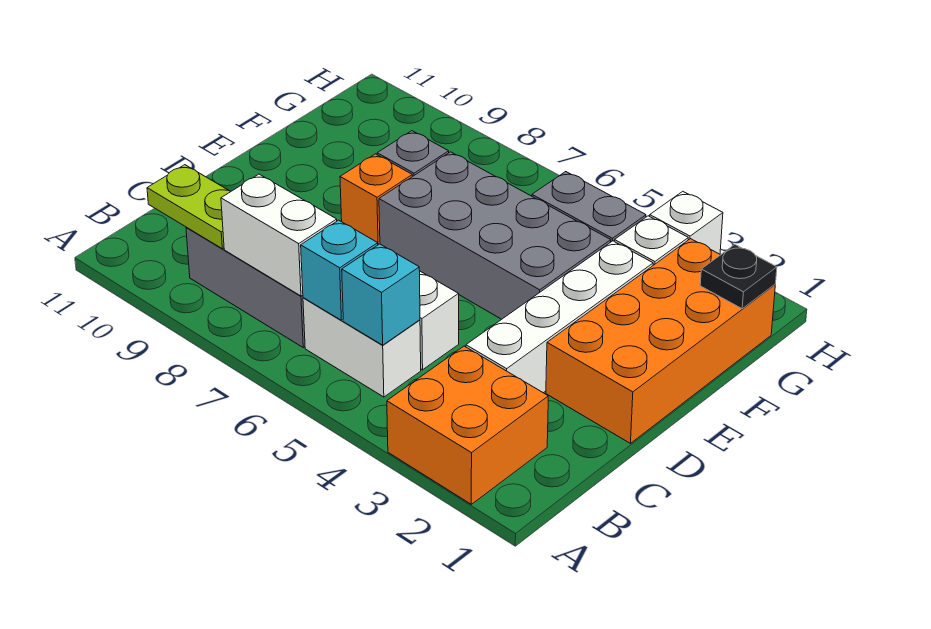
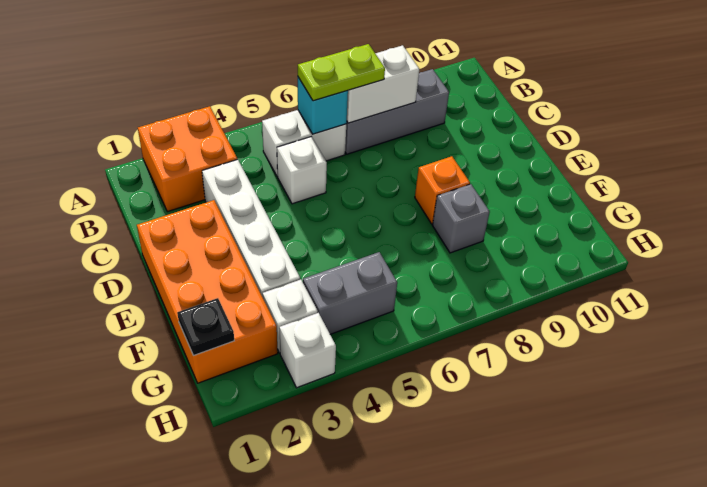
cyan brick B5 level 2 -> none
lime plate B9:B10 level 2 -> lime plate B6:B7 level 3
grey brick E4:F7 level 1 -> none

